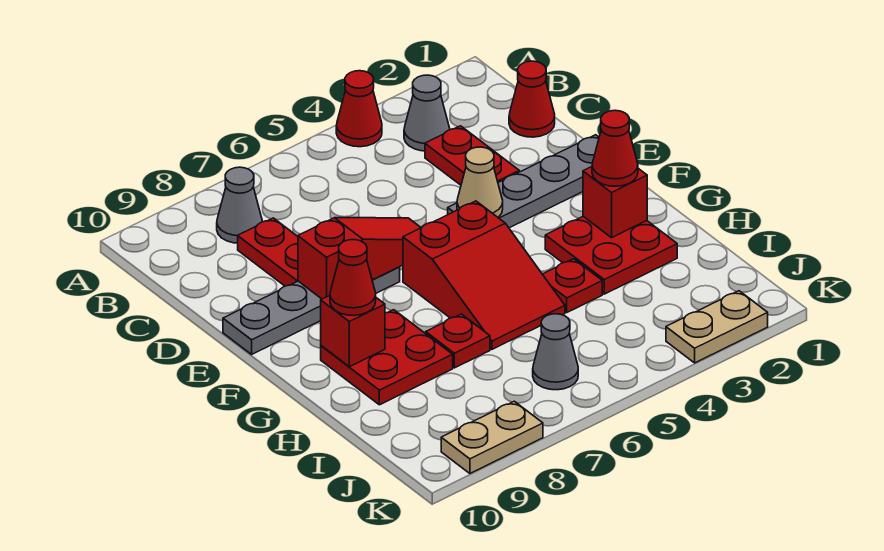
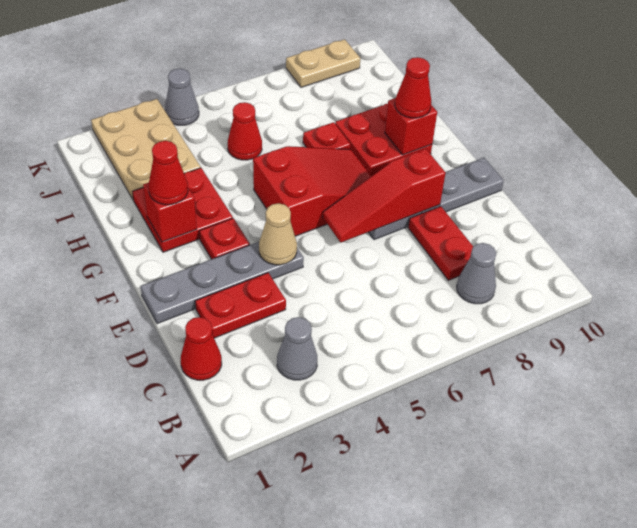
red cone A4 level 1 -> red cone I5 level 1
red plate C3:D3 level 1 -> red plate D2:D3 level 1
red slope F5:H6 level 1 top F -> red slope F5:G7 level 1 top 5
red plate H4 level 1 -> red plate F3 level 1
grey cone J6 level 1 -> grey cone K4 level 1
tan plate K2:K3 level 1 -> tan plate I2:K3 level 1

